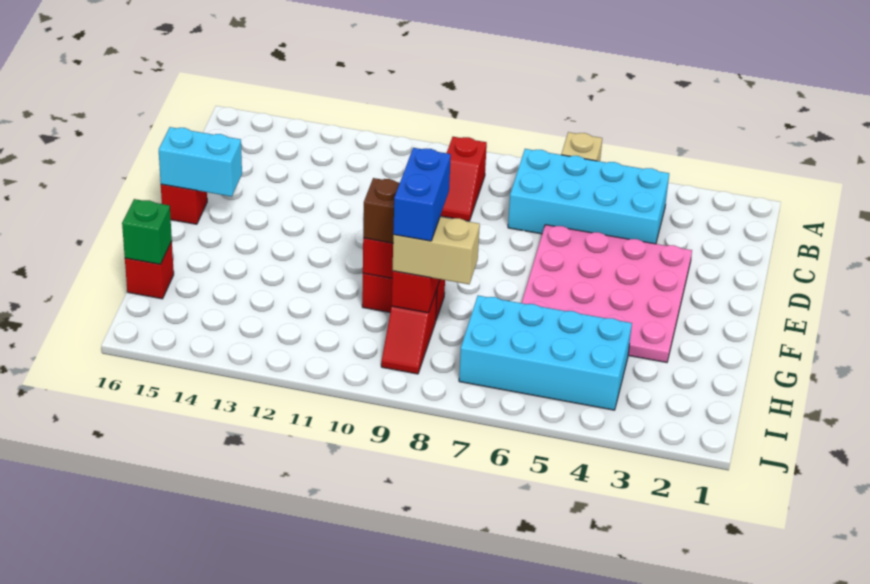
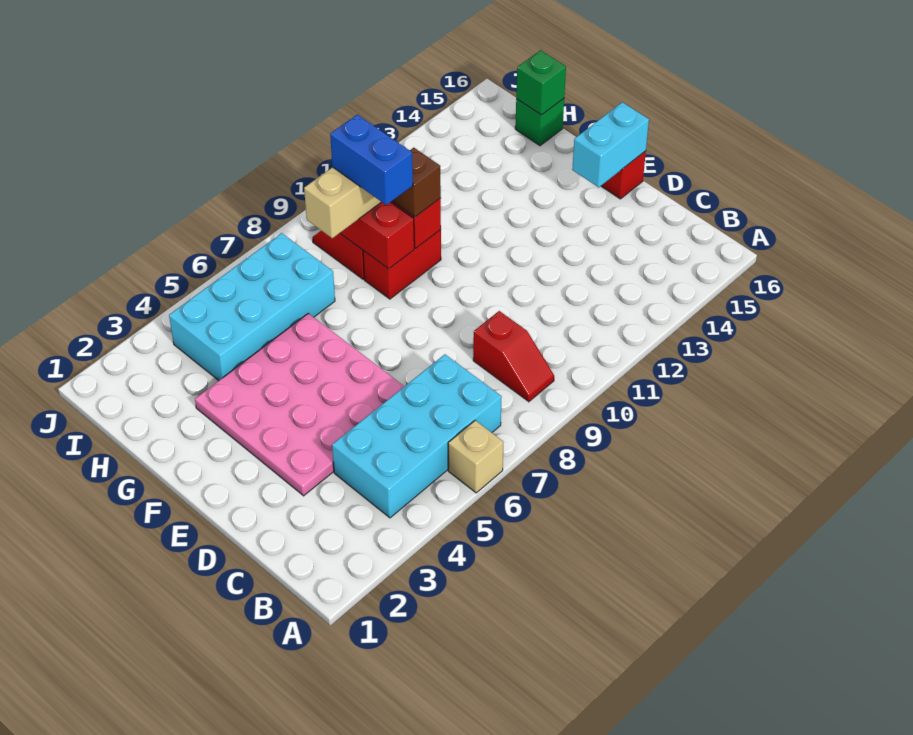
red slope B9:C9 level 1 top B -> red slope B9:C9 level 1 top C
red brick H16 level 1 -> green brick H16 level 1

